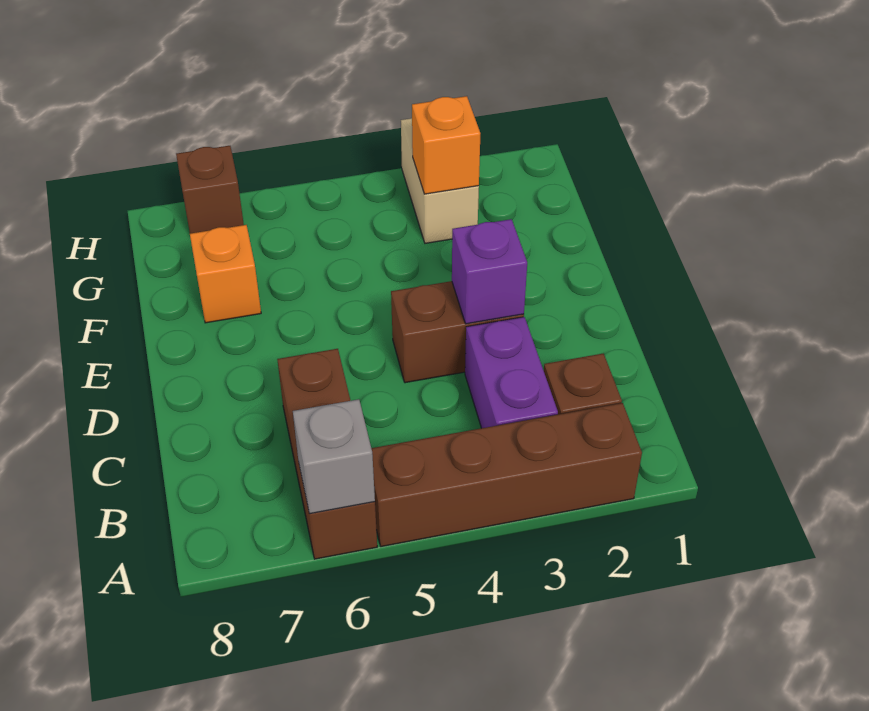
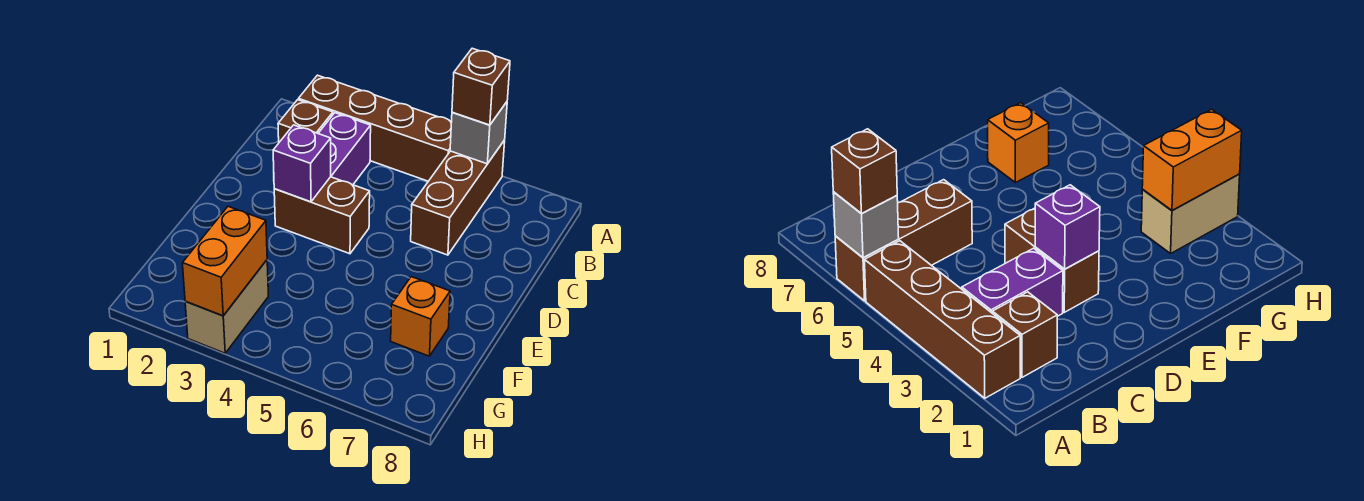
orange brick G3 level 2 -> orange brick G3:H3 level 2
brown brick H7 level 1 -> brown brick A6 level 3

